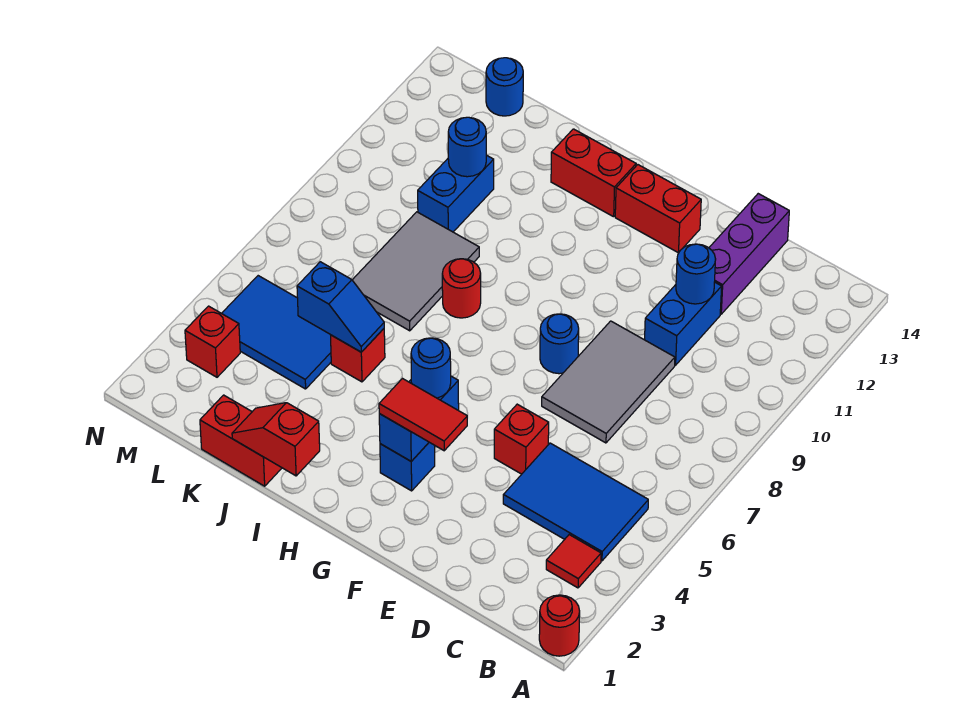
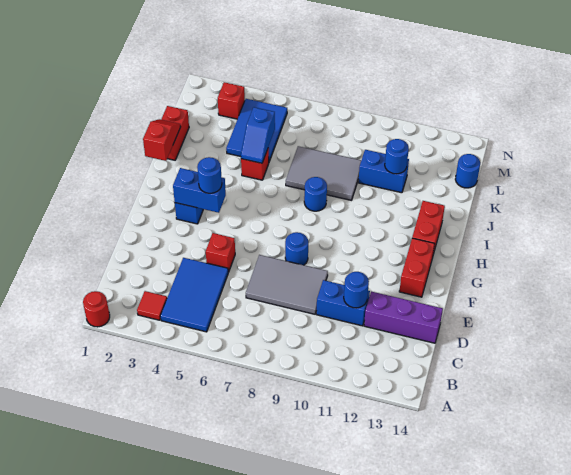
red tile F3:G3 level 3 -> none
red round brick I8 level 1 -> blue round brick I8 level 1

